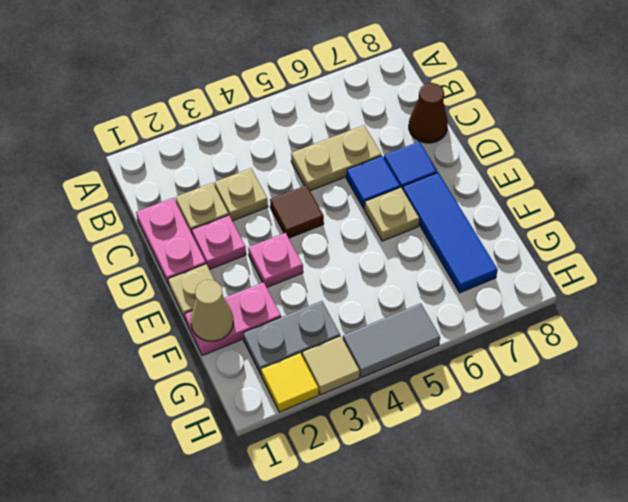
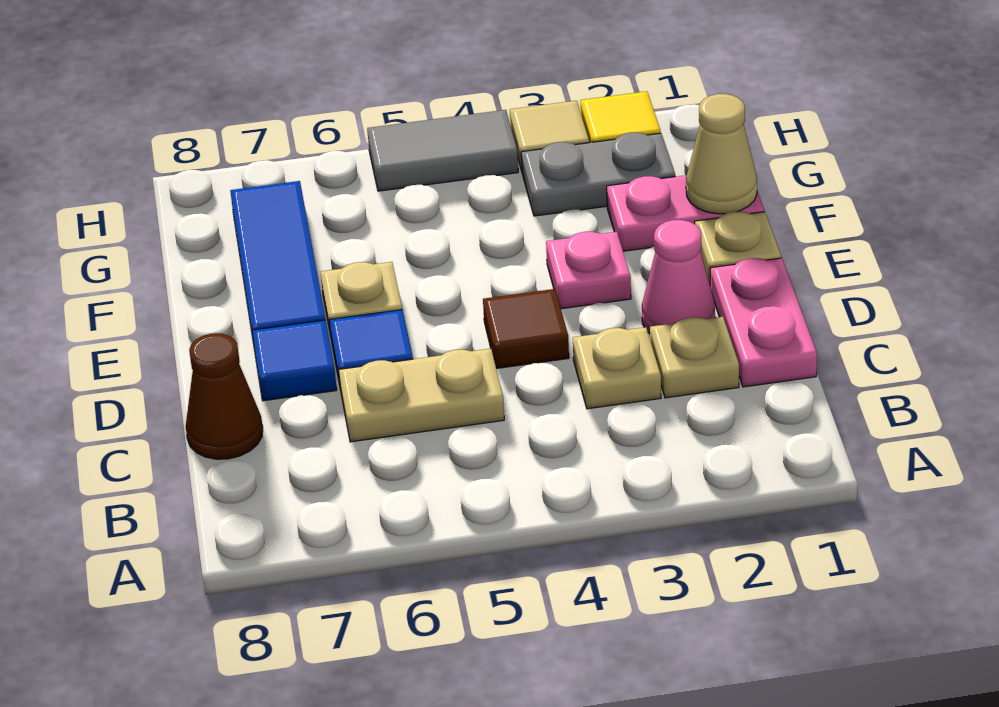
pink plate D2 level 1 -> pink cone D2 level 1

